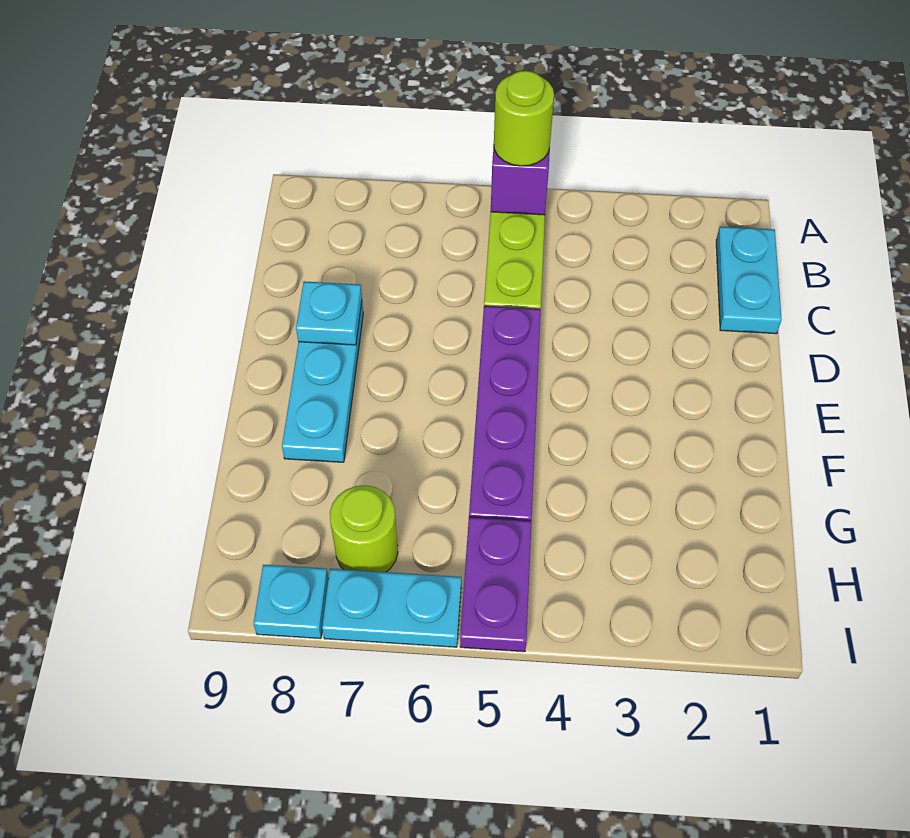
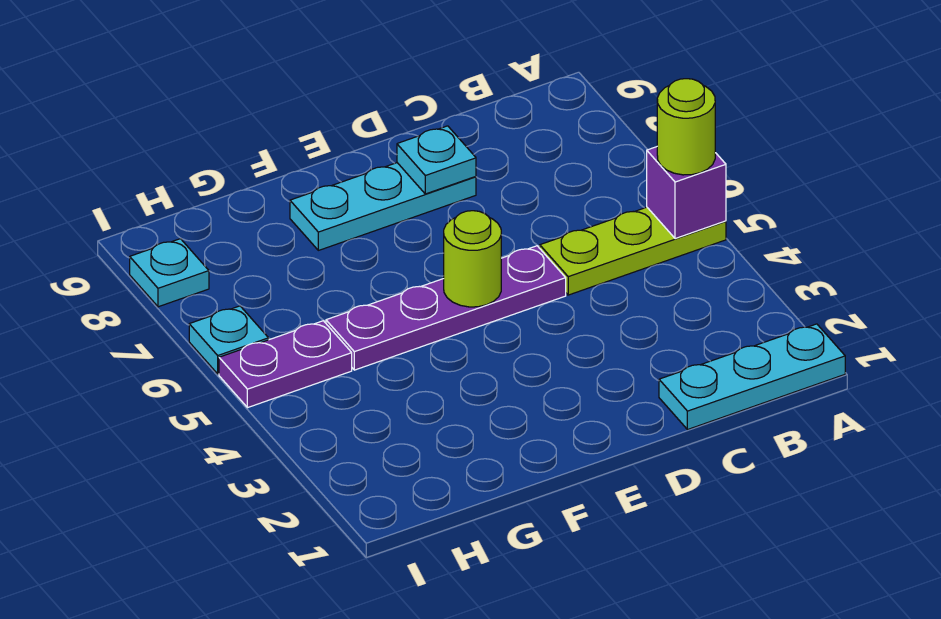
cyan plate B1:C1 level 1 -> cyan plate A1:C1 level 1
lime round brick H7 level 1 -> lime round brick E5 level 2
cyan plate I6:I7 level 1 -> cyan plate I6 level 1

